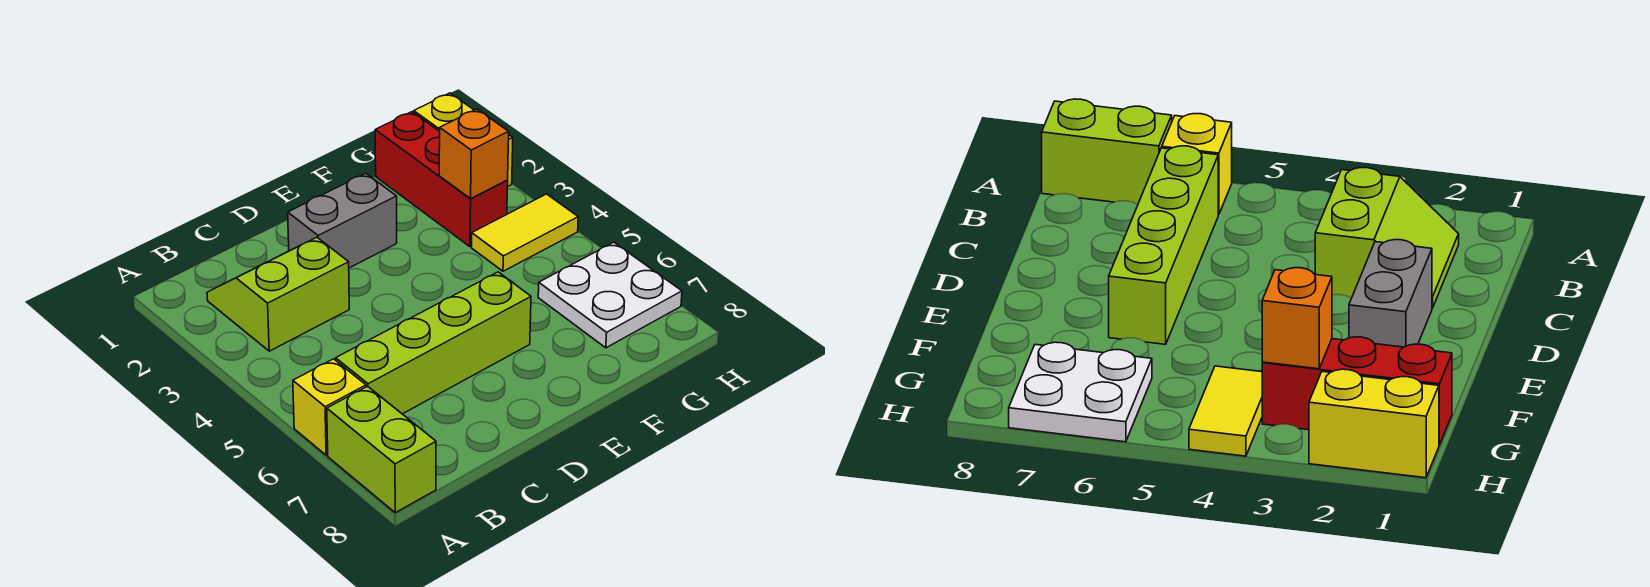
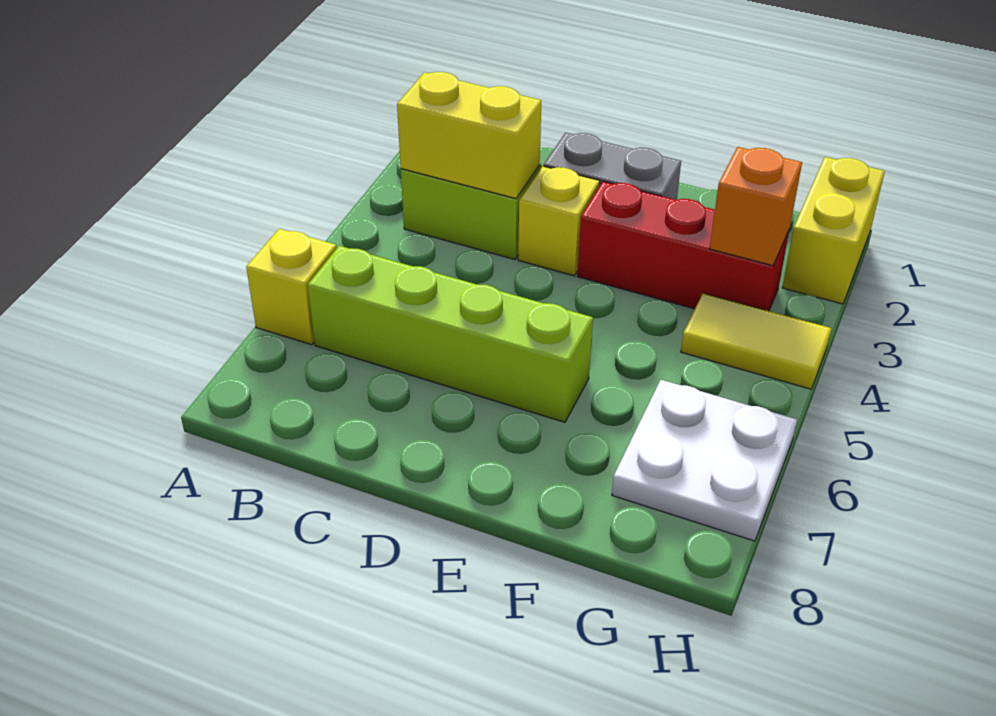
lime brick A7:A8 level 1 -> none
none -> yellow brick B3:C3 level 2
none -> yellow brick D3 level 1
red brick G1:G3 level 1 -> red brick E3:G3 level 1

